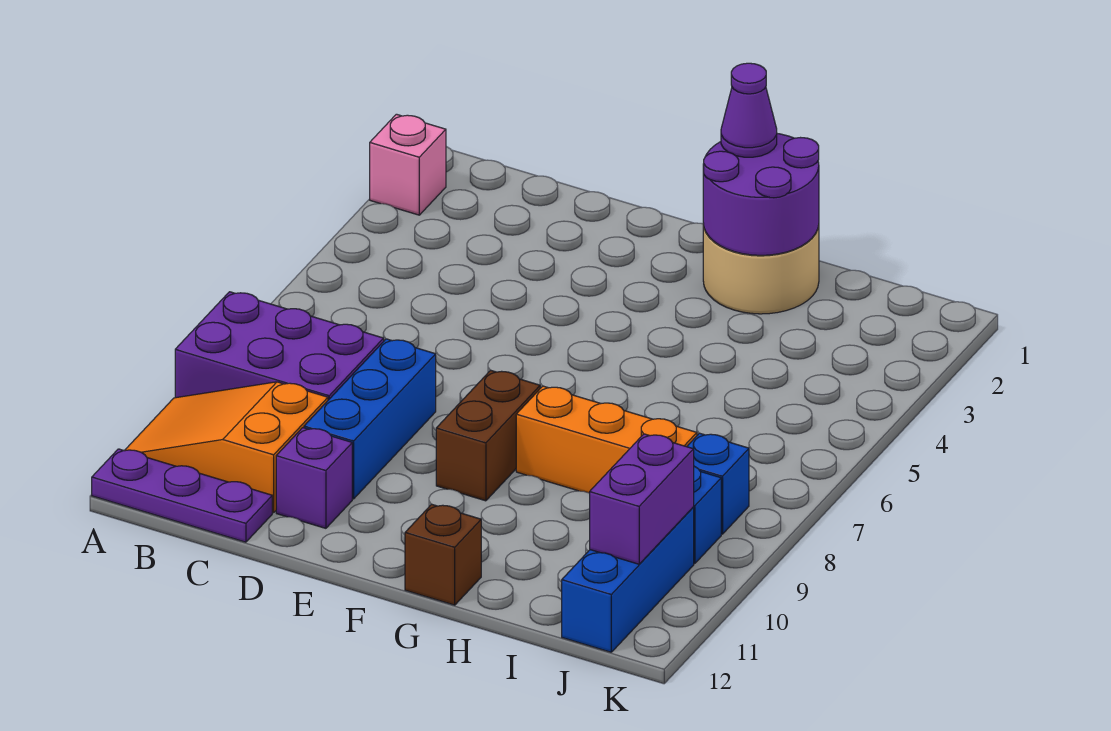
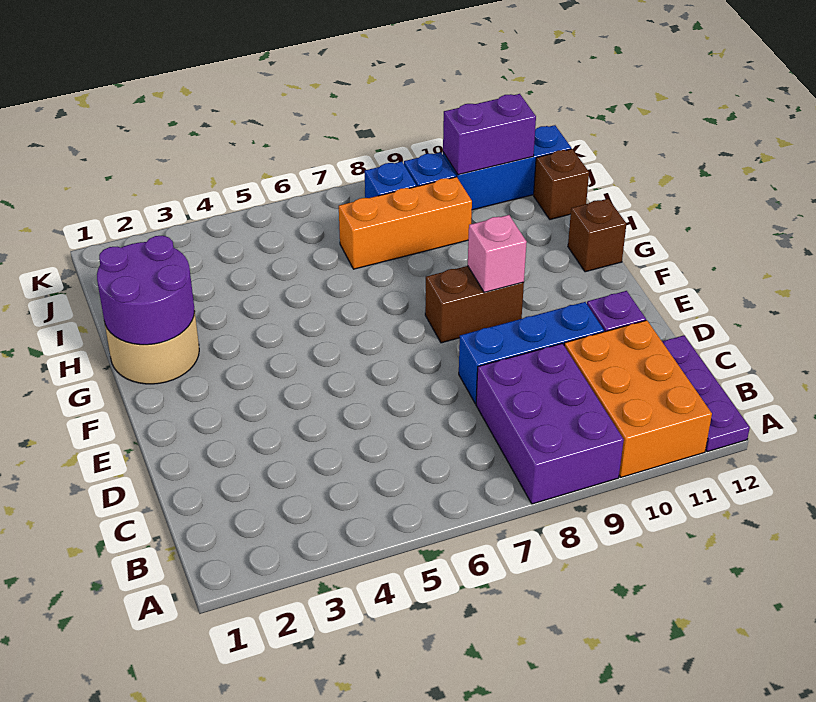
pink brick A2 level 1 -> pink brick F9 level 2
orange slope A10:C11 level 1 top C -> orange brick A10:C11 level 1
purple cone G1 level 3 -> none
orange brick G8:I8 level 1 -> orange brick I7:I9 level 1
none -> brown brick I12 level 1

